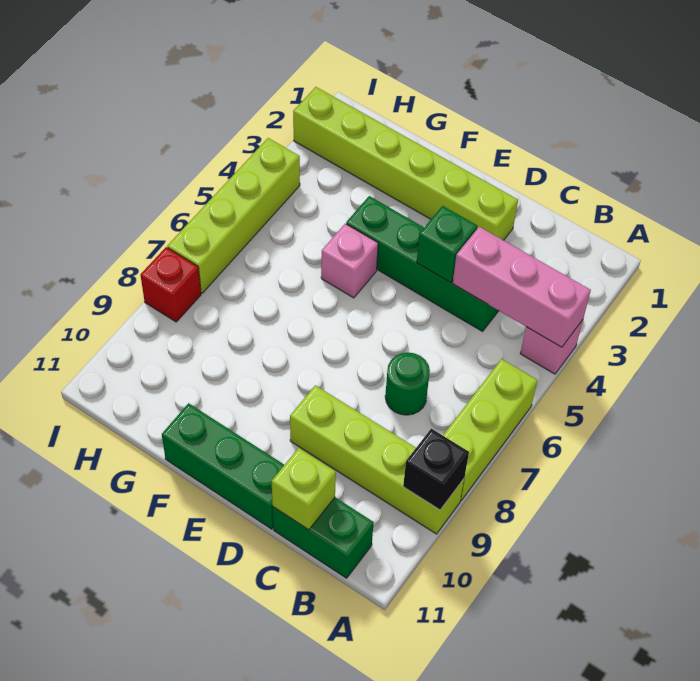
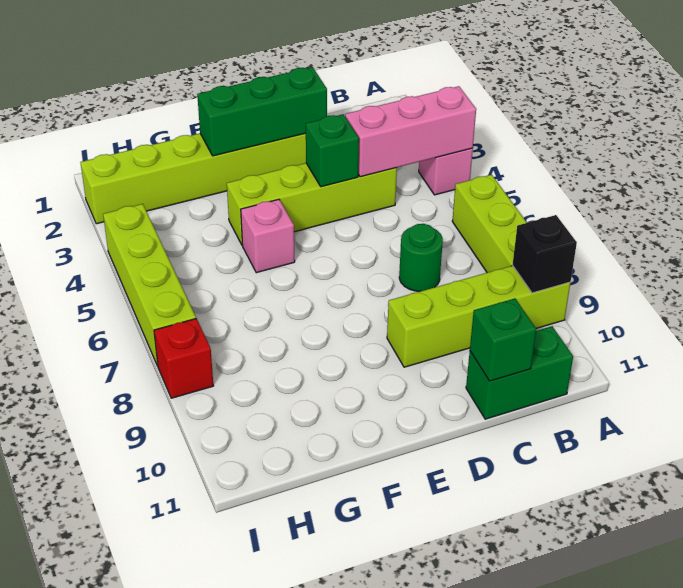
green brick C4:F4 level 1 -> lime brick C4:F4 level 1
lime brick C11 level 2 -> green brick C11 level 2
green brick D11:F11 level 1 -> green brick D2:F2 level 2

